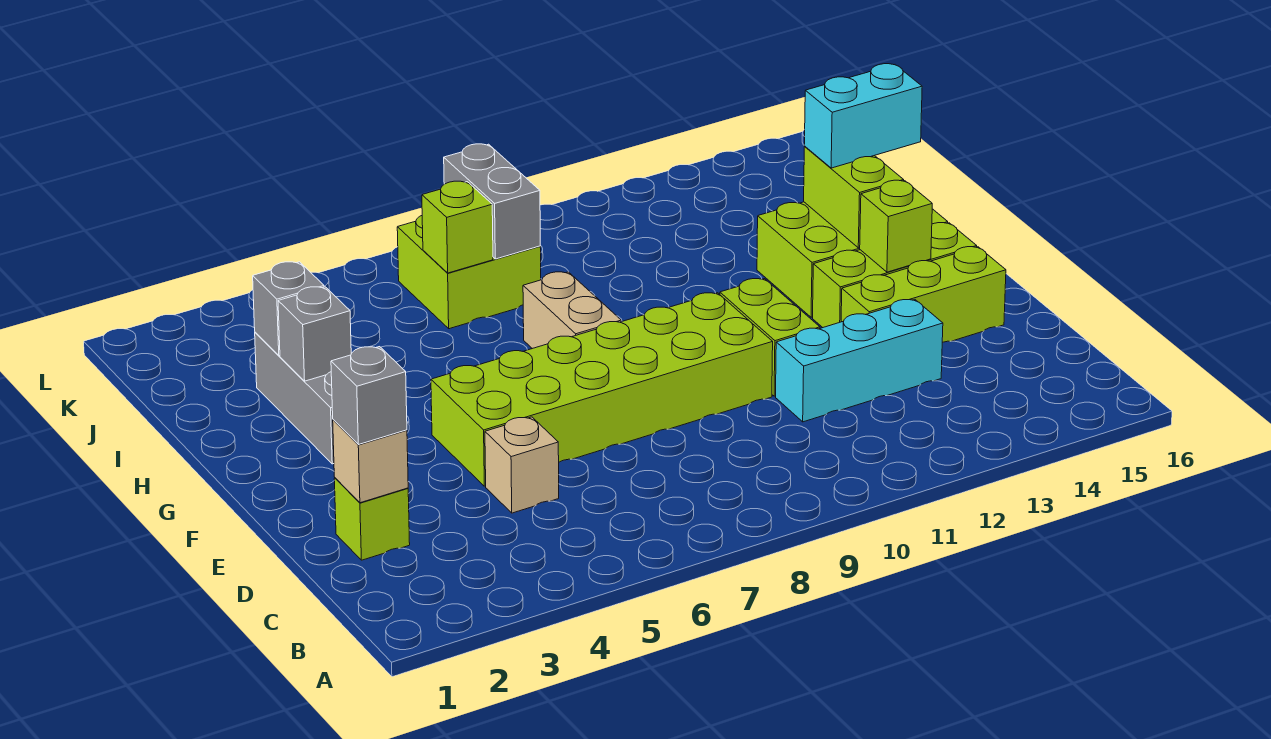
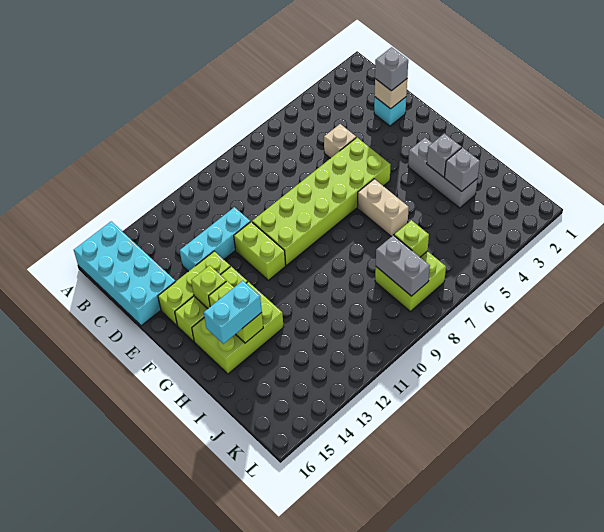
none -> cyan brick A15:D16 level 1
lime brick D2 level 1 -> cyan brick D2 level 1
tan brick G8:H8 level 1 -> tan brick G6:H6 level 1

